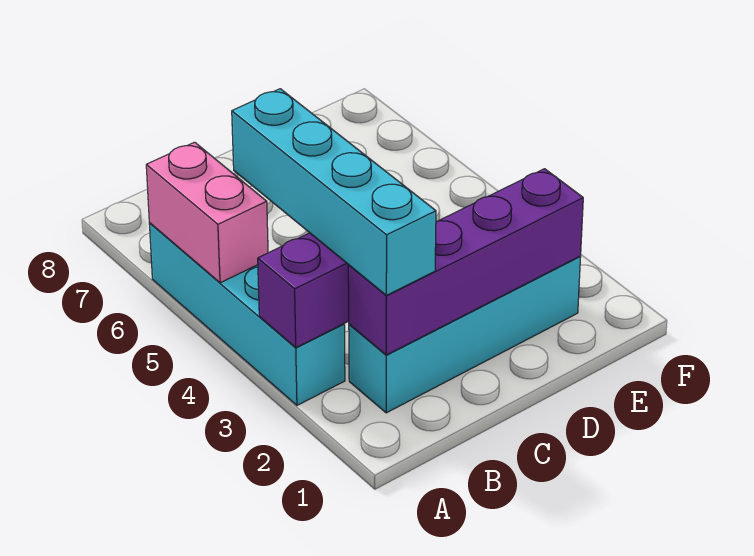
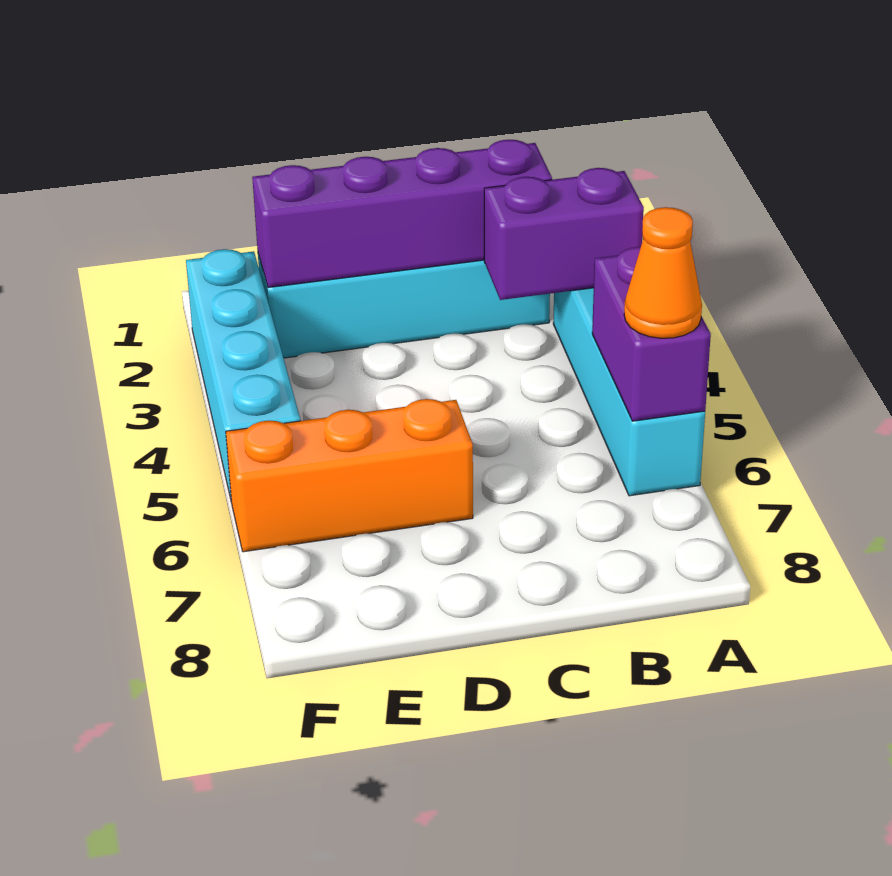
pink brick A5:A6 level 2 -> purple brick A5:A6 level 2
none -> orange cone A6 level 3
cyan brick B2:B5 level 3 -> cyan brick F2:F5 level 1
none -> orange brick D6:F6 level 1

